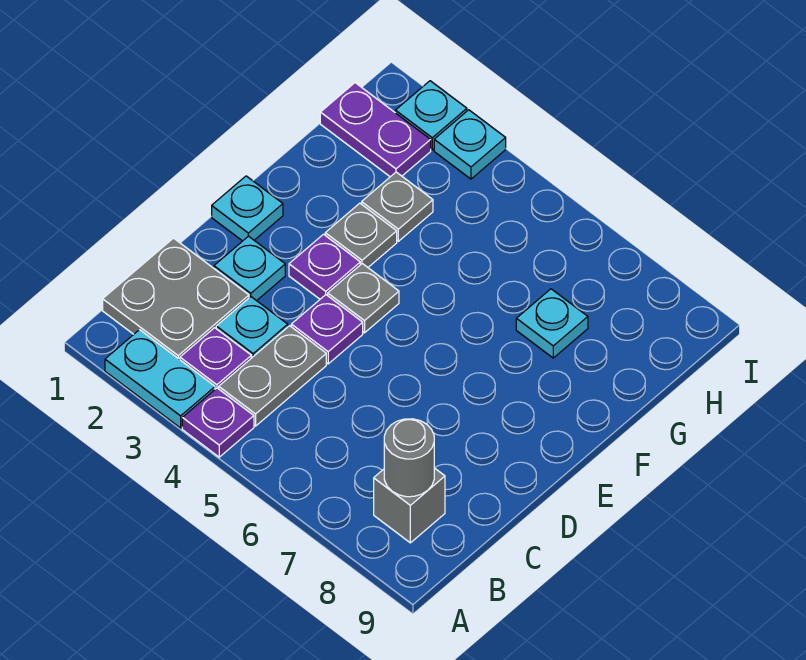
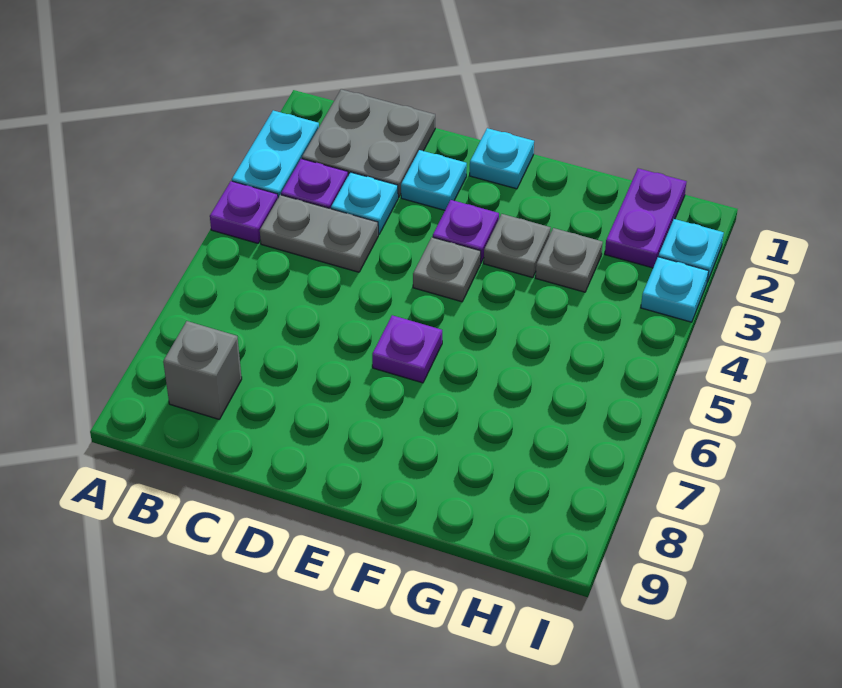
grey round brick B8 level 2 -> none
purple plate D4 level 1 -> purple plate E6 level 1
cyan plate G7 level 1 -> none

